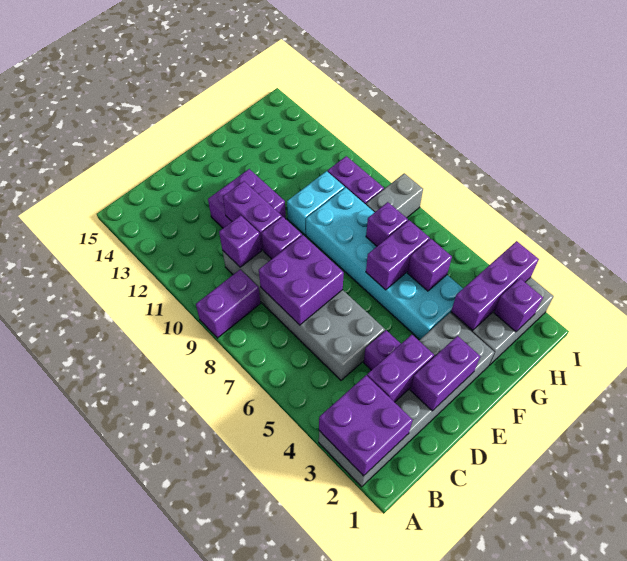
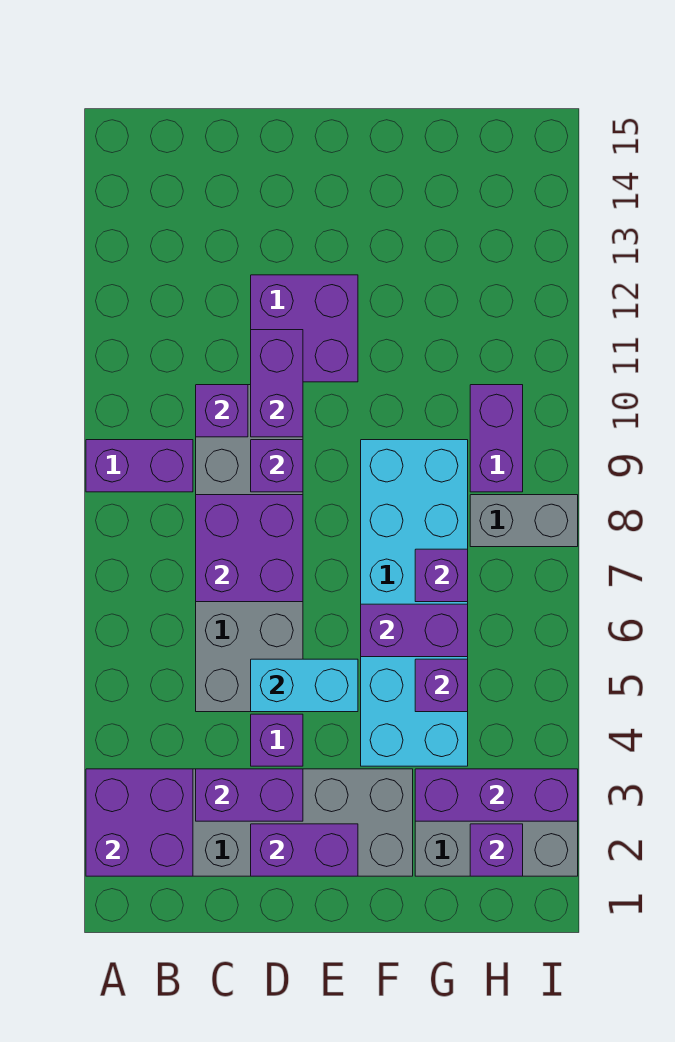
cyan brick F10:G10 level 1 -> cyan brick D5:E5 level 2

